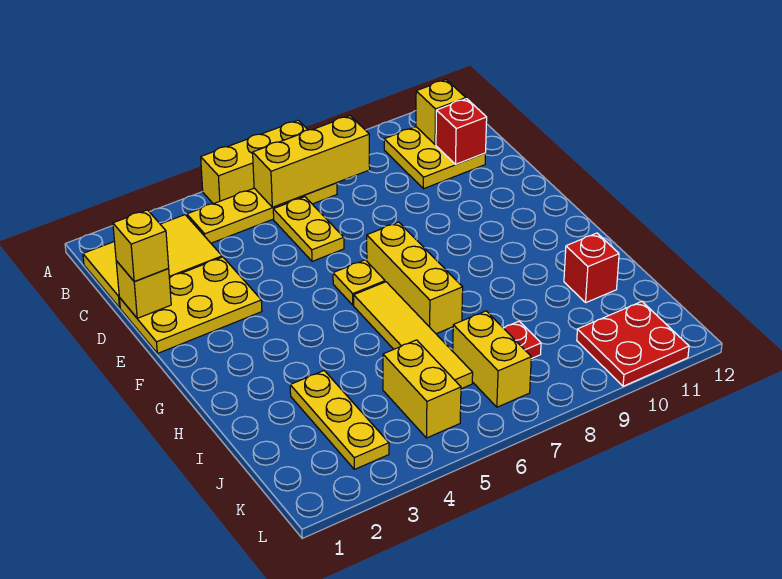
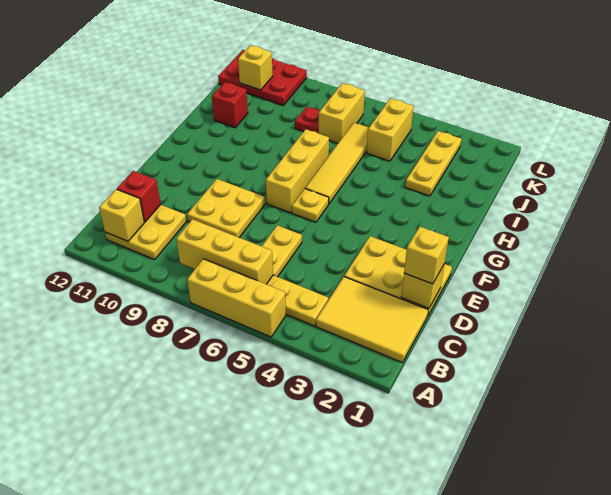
none -> yellow plate D8:E9 level 1
red plate K10:L11 level 1 -> red plate K10:L12 level 1
none -> yellow brick K11 level 2

